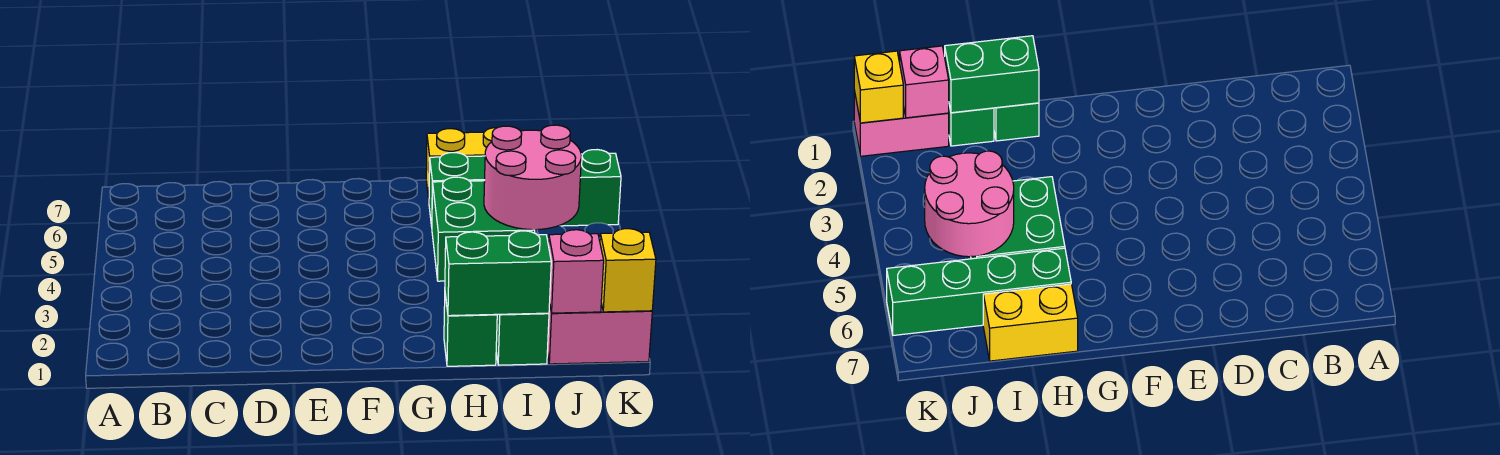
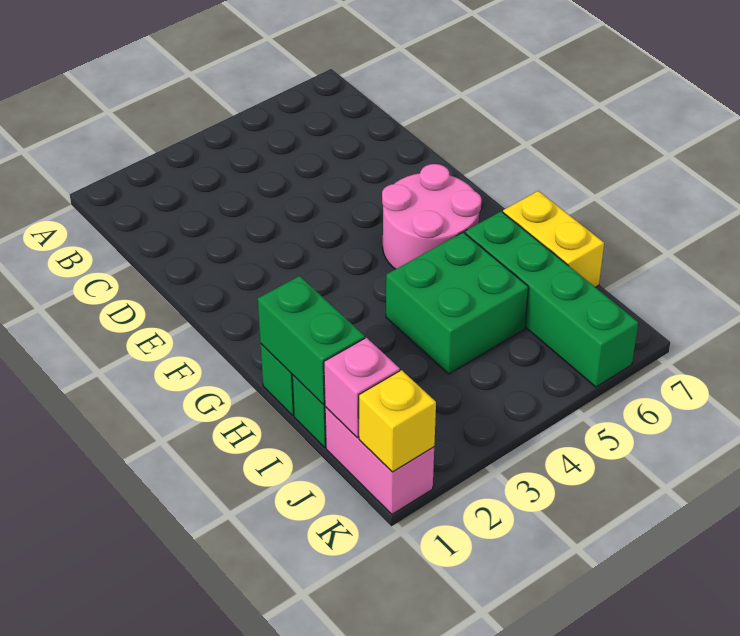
pink round brick I4:J5 level 2 -> pink round brick F5:G6 level 1

